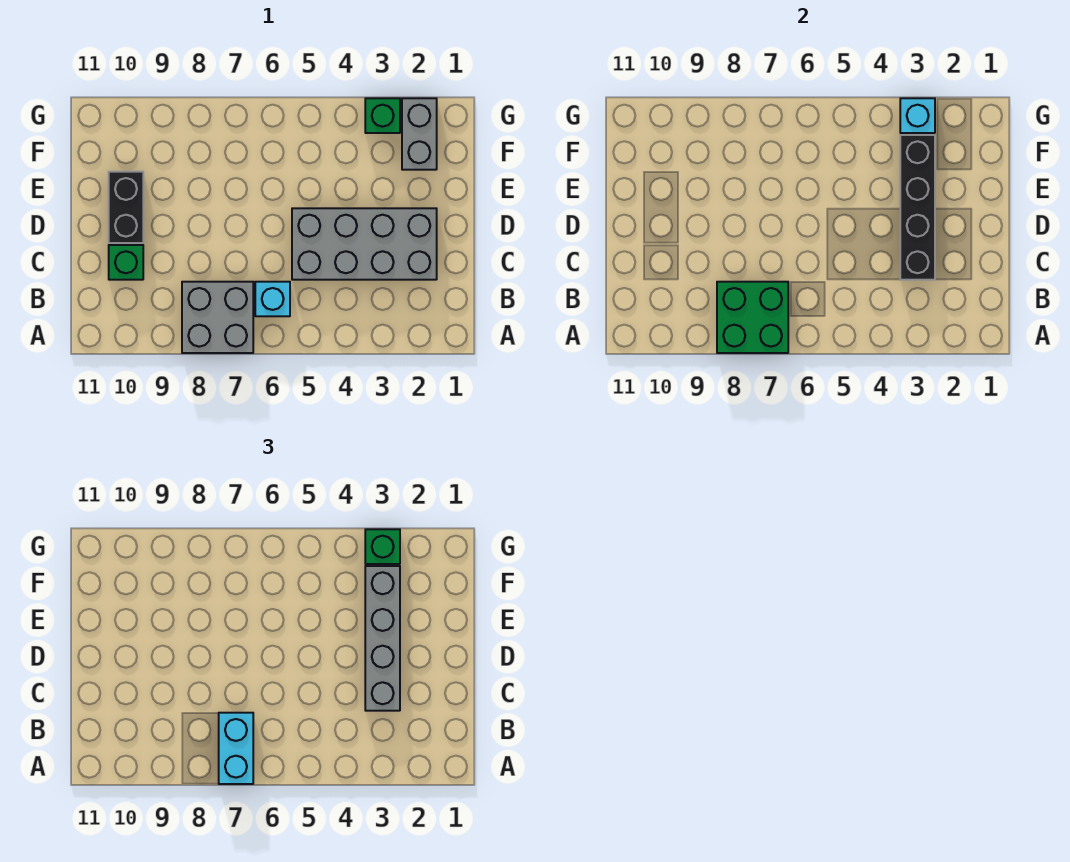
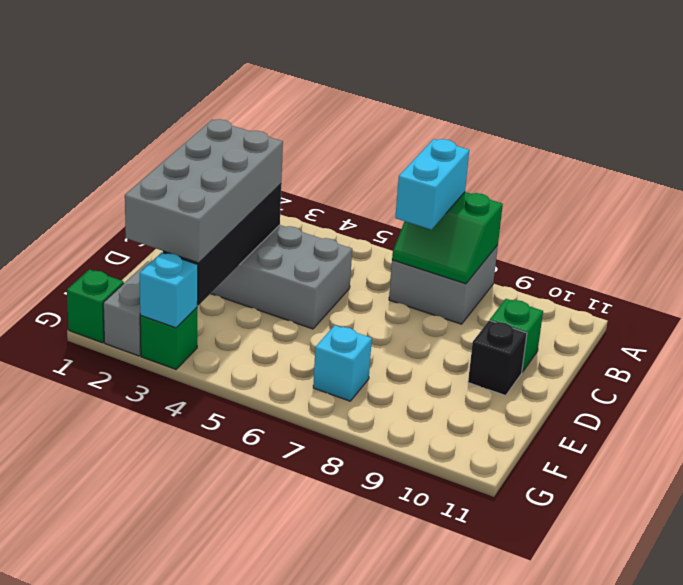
green brick A7:B8 level 2 -> green slope A7:B8 level 2 top A
cyan brick B6 level 1 -> cyan brick F7 level 1
grey brick C3:F3 level 3 -> grey brick C2:F3 level 3
black brick D10:E10 level 1 -> black brick D10 level 1
green brick G3 level 3 -> green brick G1 level 1

